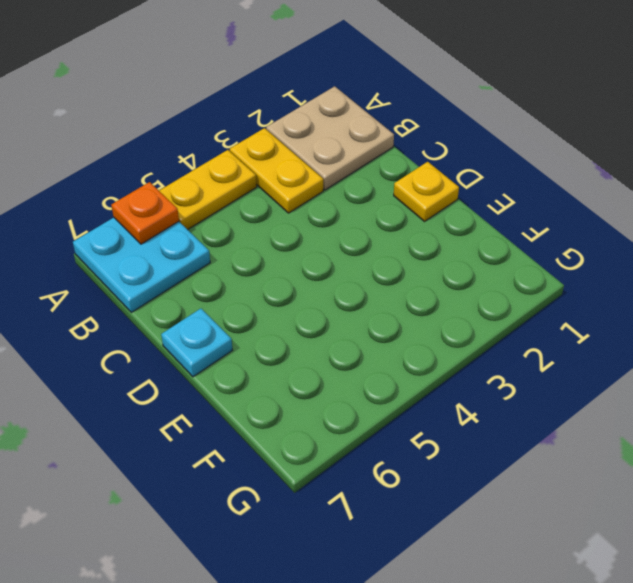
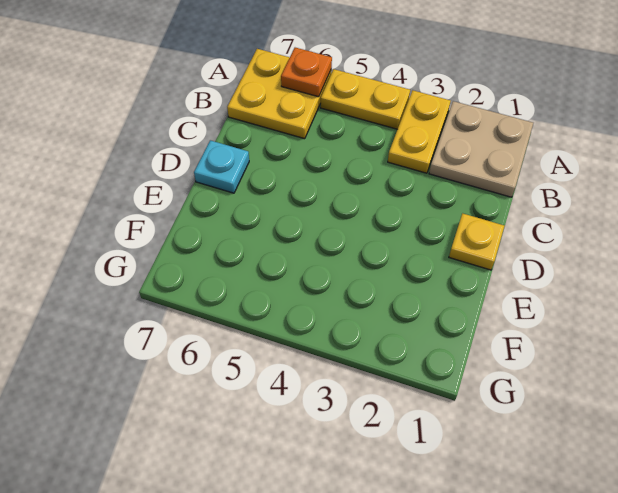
cyan plate A6:B7 level 1 -> yellow plate A6:B7 level 1

